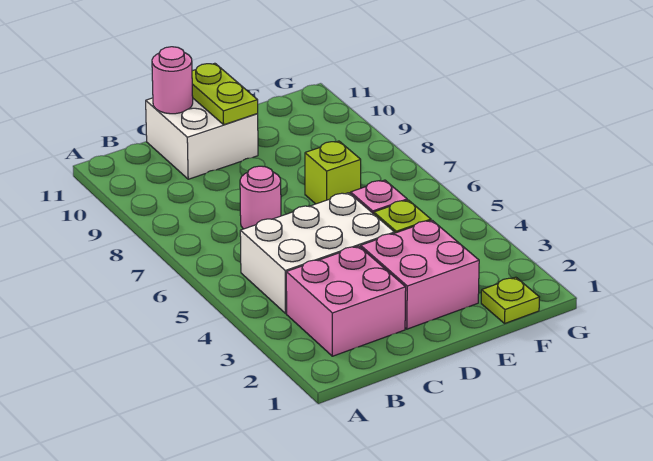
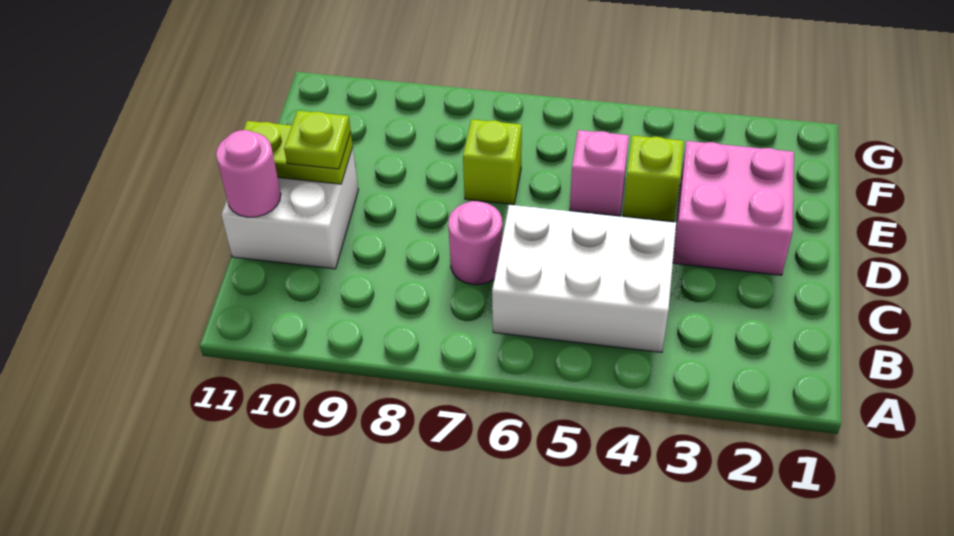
pink brick B2:C3 level 1 -> none
white brick B4:D5 level 1 -> white brick B4:C6 level 1
lime plate F1 level 1 -> lime plate D10 level 3

